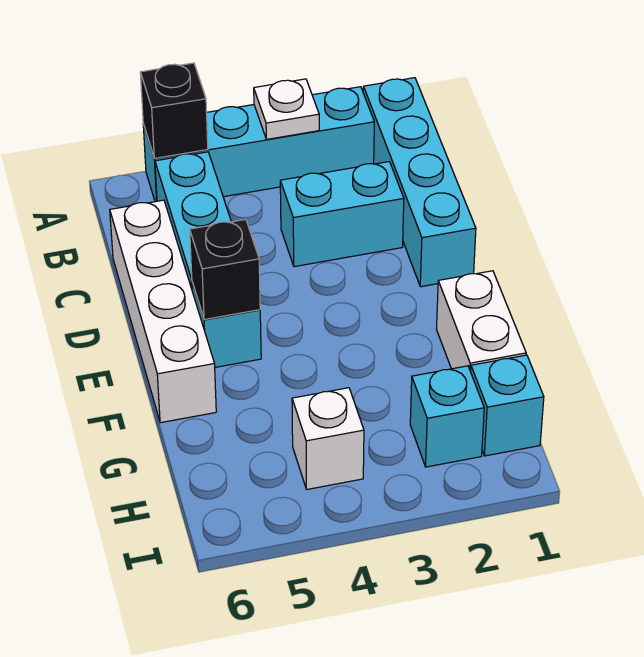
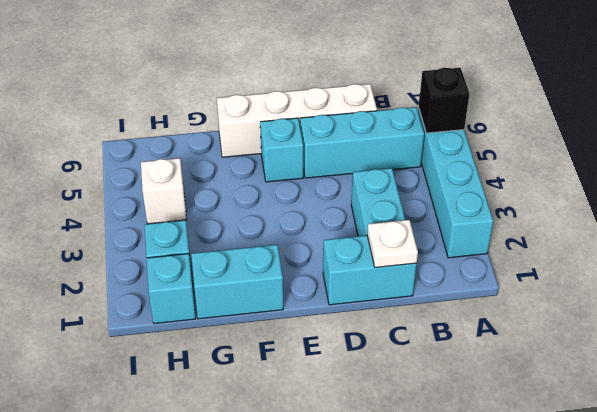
cyan brick A1:D1 level 1 -> cyan brick C1:D1 level 1
white plate A3 level 2 -> white plate C1 level 2
black brick E5 level 2 -> none
white brick F1:G1 level 1 -> cyan brick F1:G1 level 1

